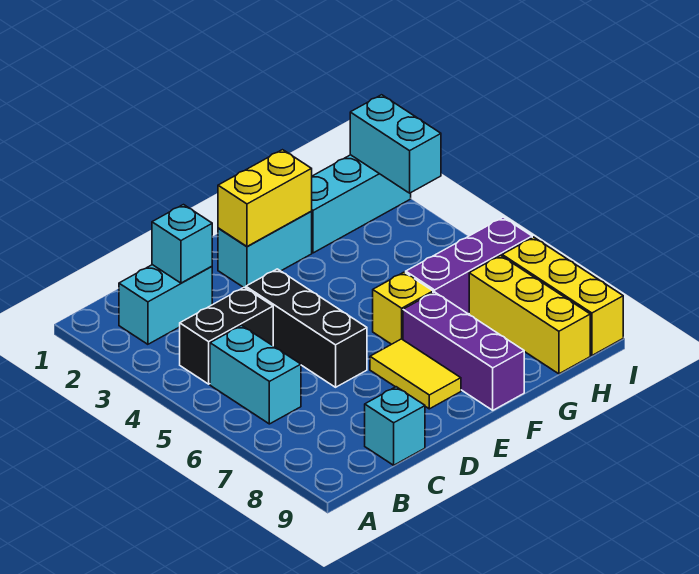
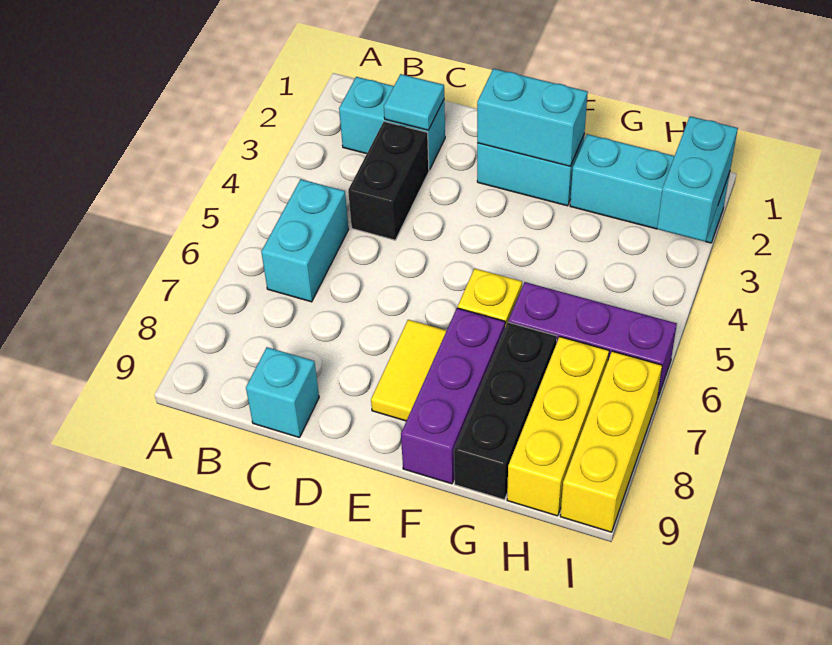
black brick B4:C4 level 1 -> black brick C3:C4 level 1
cyan brick C2 level 2 -> cyan tile C2 level 2
black brick D4:D6 level 1 -> black brick G7:G9 level 1
yellow brick E2:F2 level 2 -> cyan brick E2:F2 level 2

